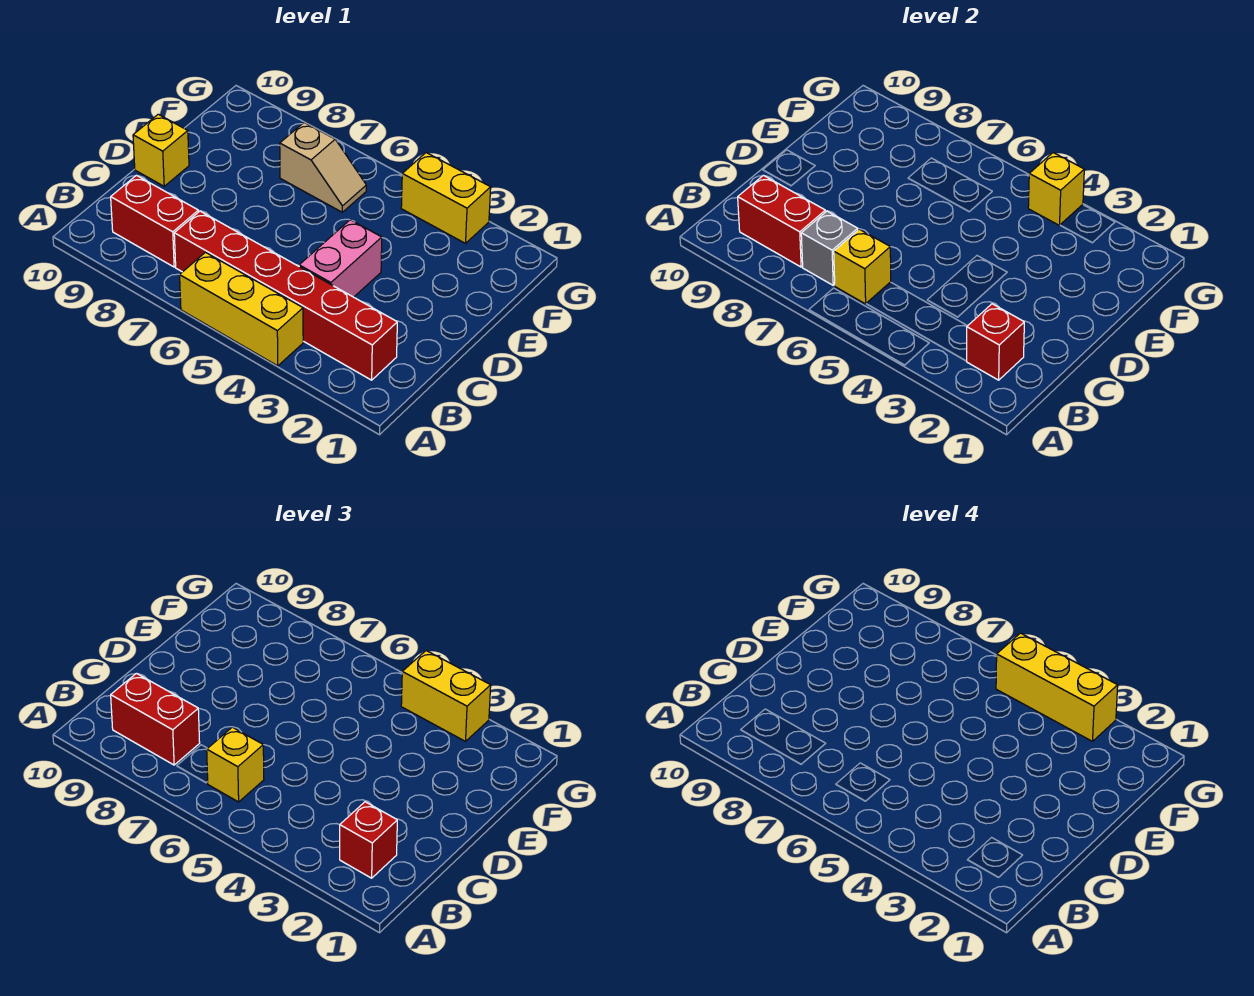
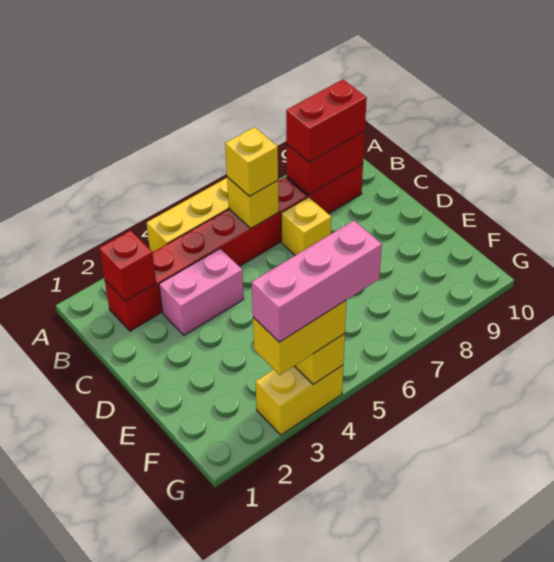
red brick B2 level 3 -> none
grey brick B7 level 2 -> none
pink brick C4:D4 level 1 -> pink brick C3:C4 level 1
yellow brick D10 level 1 -> yellow brick C7 level 1
tan slope F6:F7 level 1 top 7 -> none
yellow brick G3:G5 level 4 -> pink brick G3:G5 level 4

